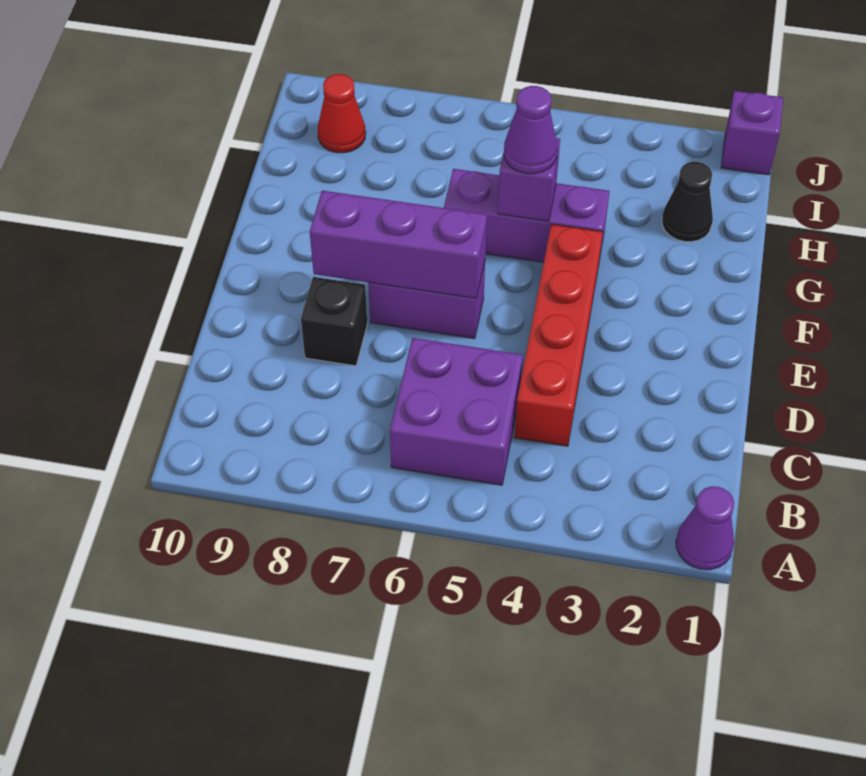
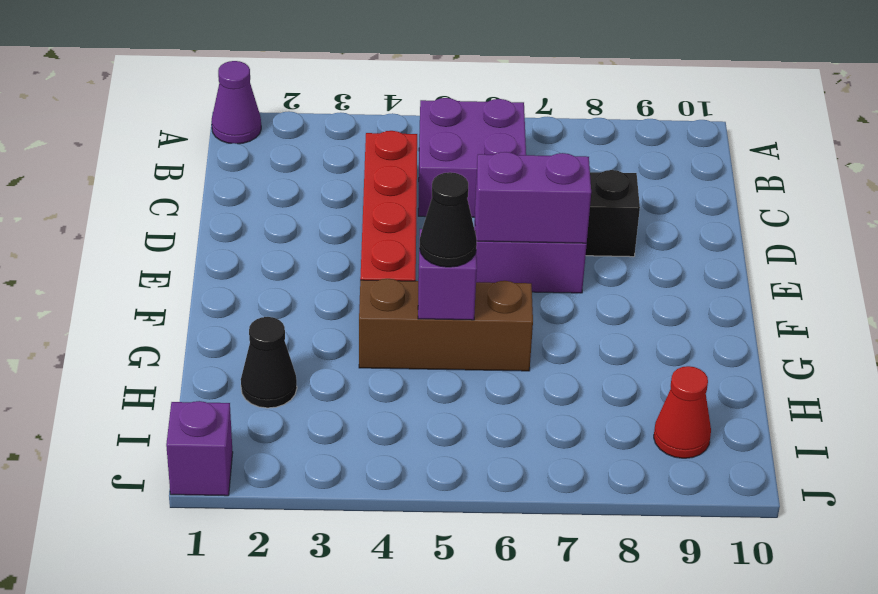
purple brick E6:E8 level 2 -> purple brick E6:E7 level 2
purple brick G4:G6 level 1 -> brown brick G4:G6 level 1
purple cone G5 level 3 -> black cone G5 level 3

